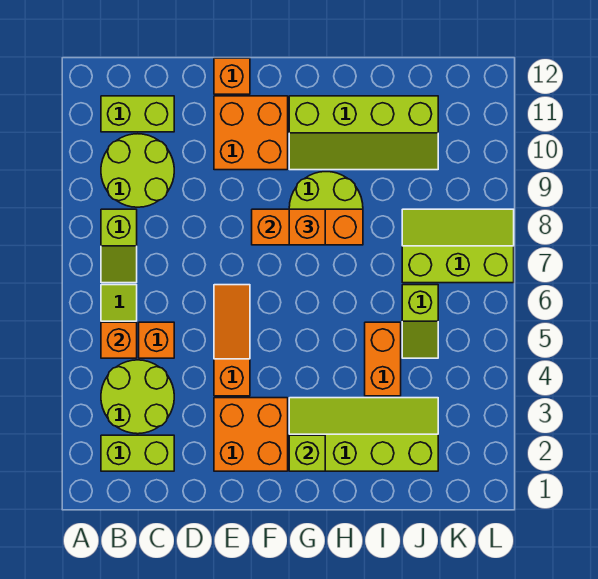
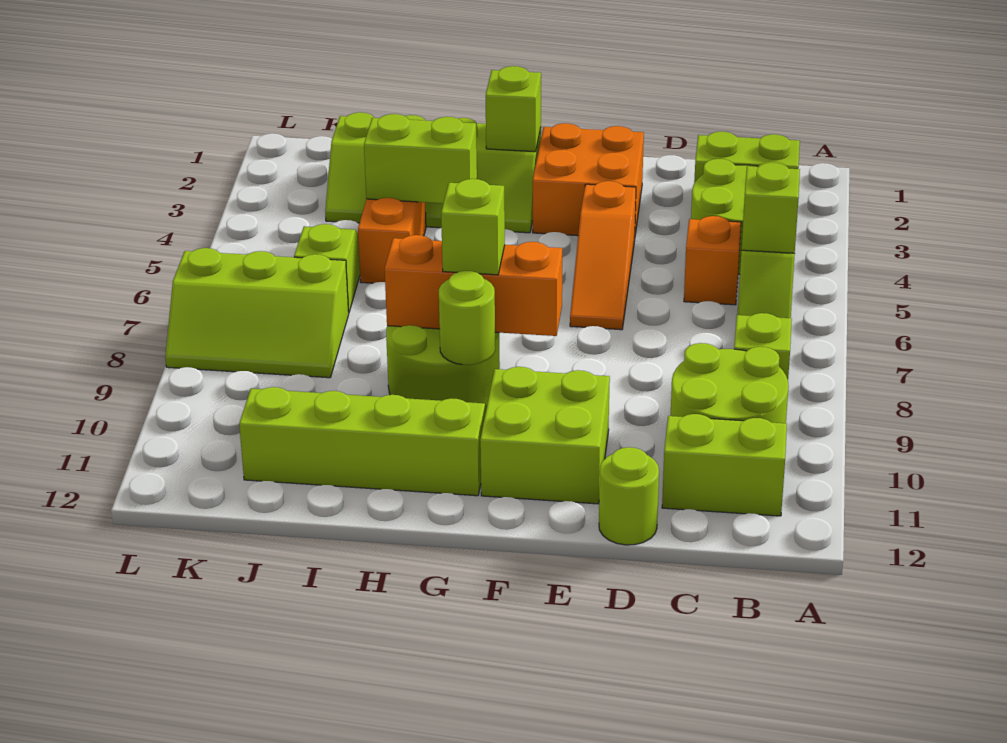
orange brick B5 level 2 -> lime brick B5 level 2
none -> lime round brick D12 level 1
orange brick E10:F11 level 1 -> lime brick E10:F11 level 1
orange brick E12 level 1 -> none
orange brick G8 level 3 -> lime brick G8 level 3
none -> lime round brick G9 level 2
none -> lime brick H4:I4 level 2

